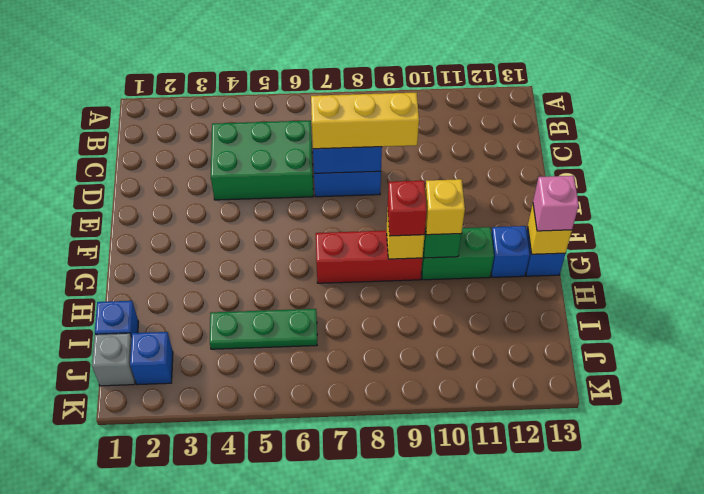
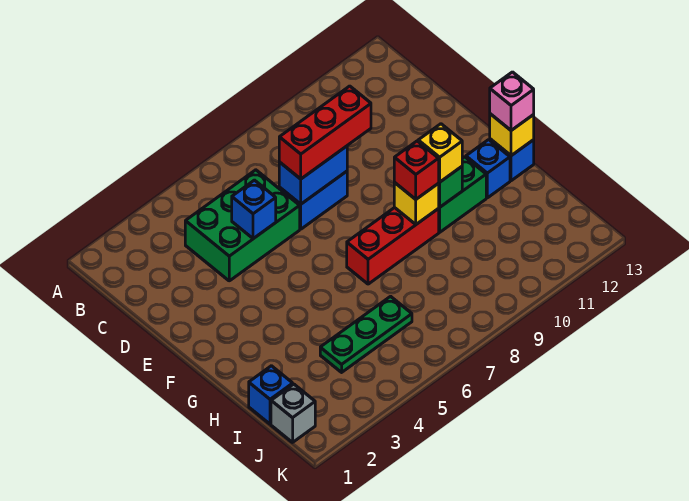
yellow brick D7:D9 level 3 -> red brick D7:D9 level 3
blue brick J2 level 1 -> blue brick D5 level 2

